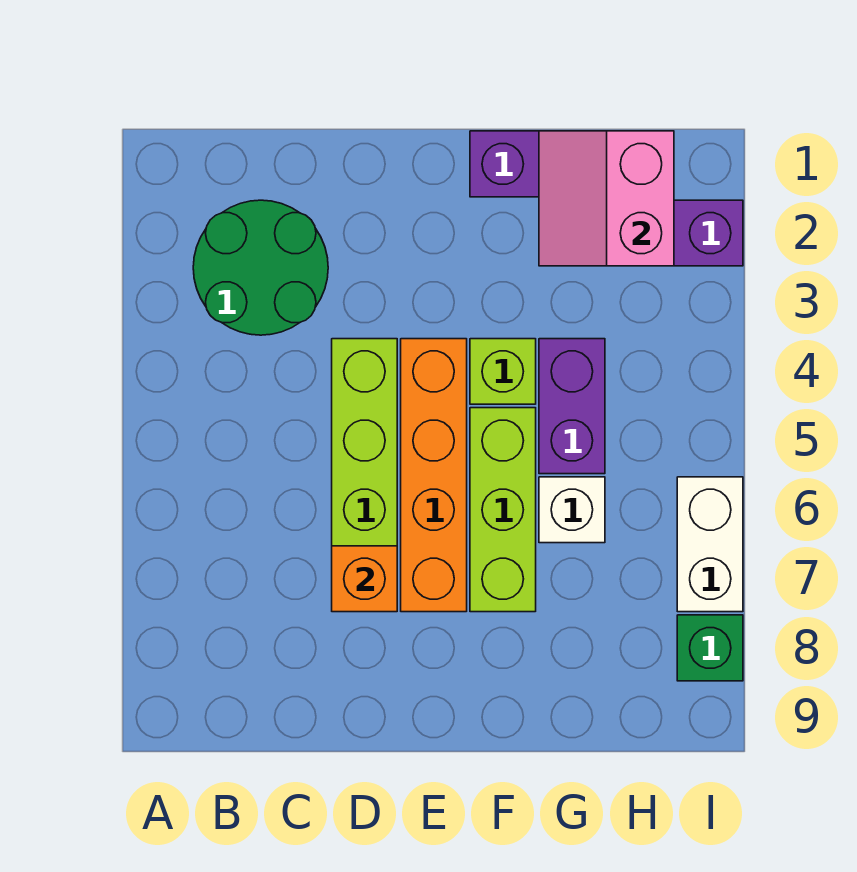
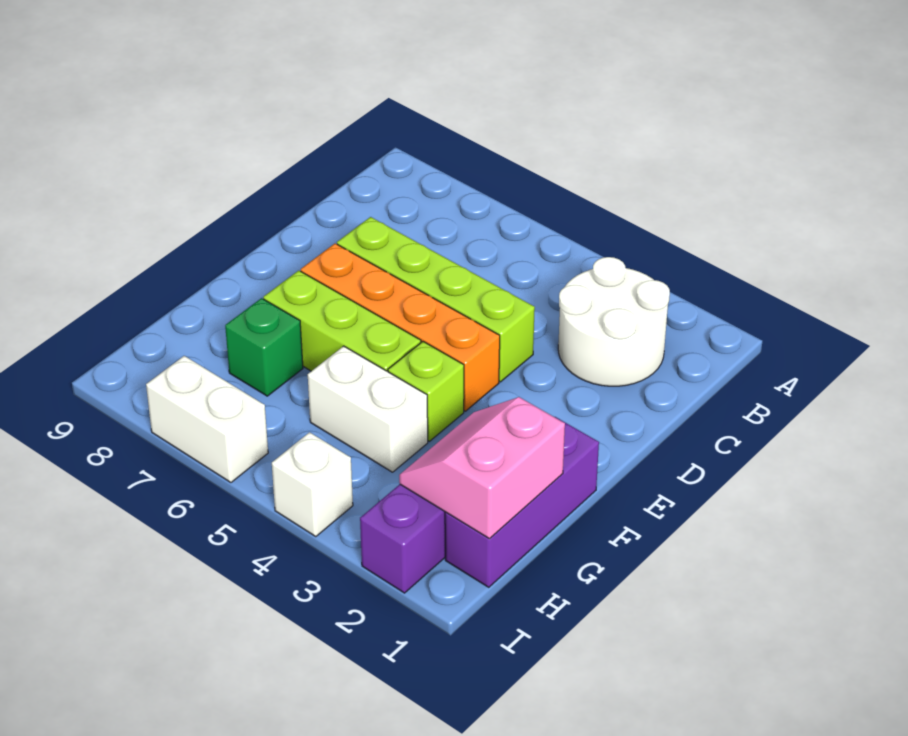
green round brick B2:C3 level 1 -> white round brick B2:C3 level 1
orange brick D7 level 2 -> none
pink slope G1:H2 level 2 top H -> pink slope G1:H2 level 2 top 1
purple brick G4:G5 level 1 -> white brick G4:G5 level 1
white brick G6 level 1 -> white brick I4 level 1
green brick I8 level 1 -> green brick G7 level 1

